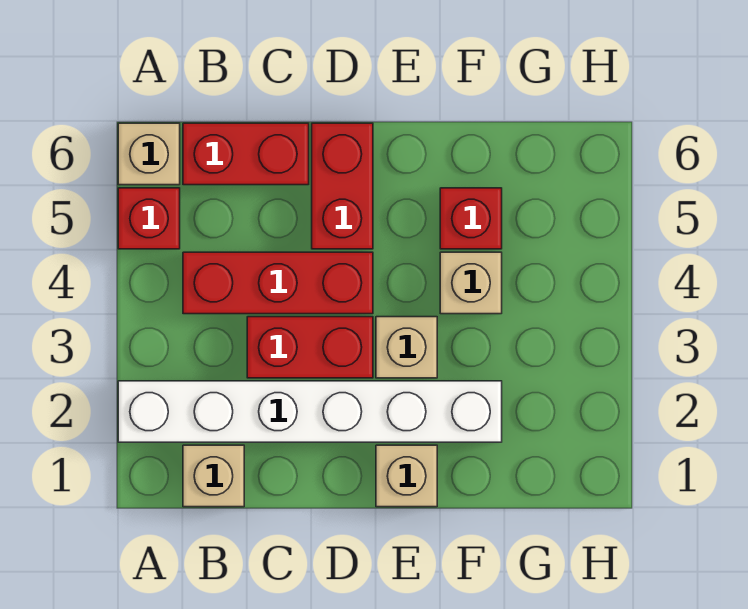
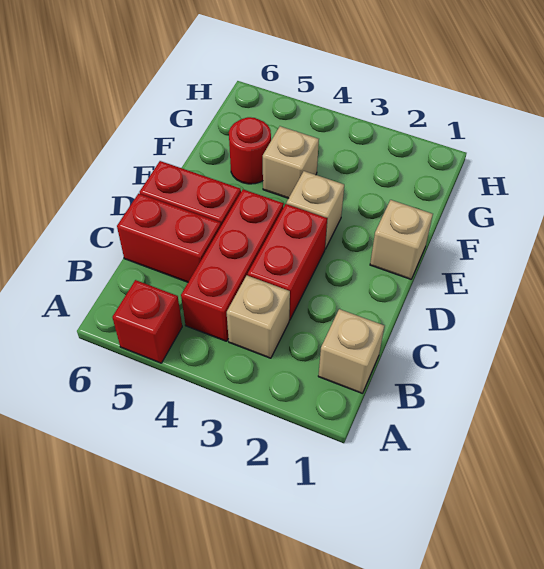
white brick A2:F2 level 1 -> none
tan brick A6 level 1 -> tan brick B3 level 1
red brick B6:C6 level 1 -> red brick C5:C6 level 1
red brick F5 level 1 -> red round brick F5 level 1

